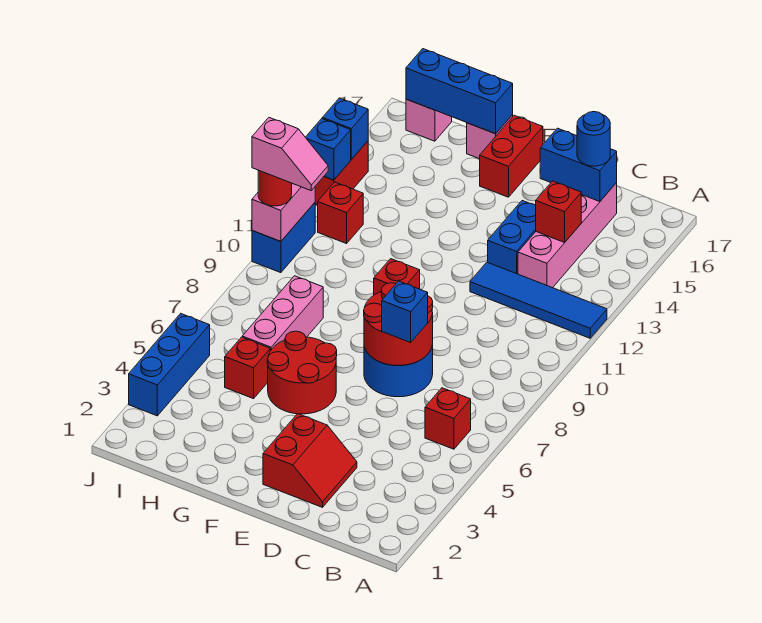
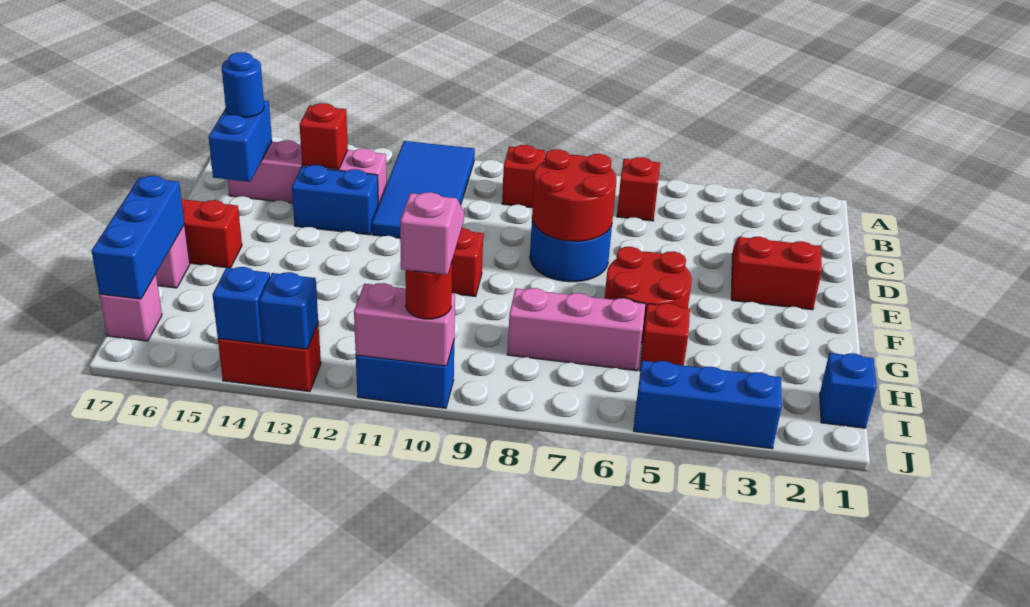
blue tile A12:D12 level 1 -> blue tile A11:D12 level 1
blue brick D7 level 3 -> blue brick I1 level 1
red brick I12 level 1 -> red brick B9 level 1

